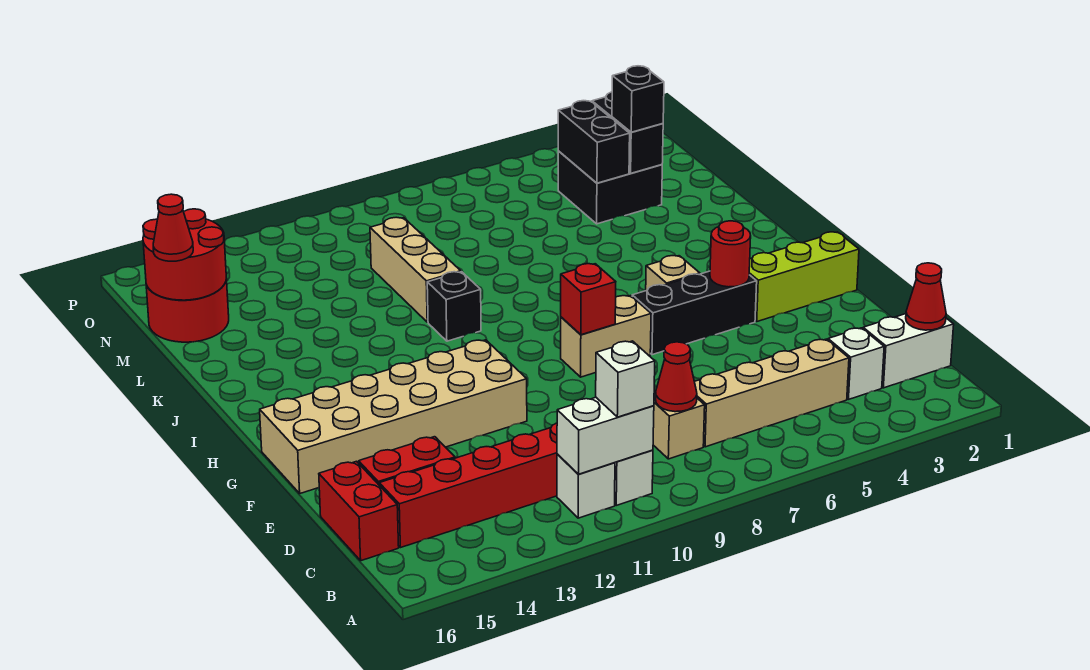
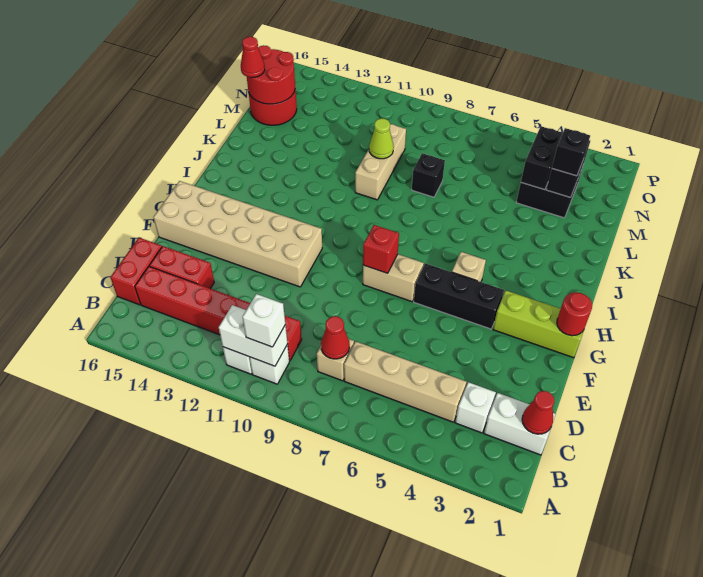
red round brick G4 level 2 -> red round brick G1 level 2
black brick J10 level 1 -> black brick L8 level 1
none -> lime cone L10 level 2

